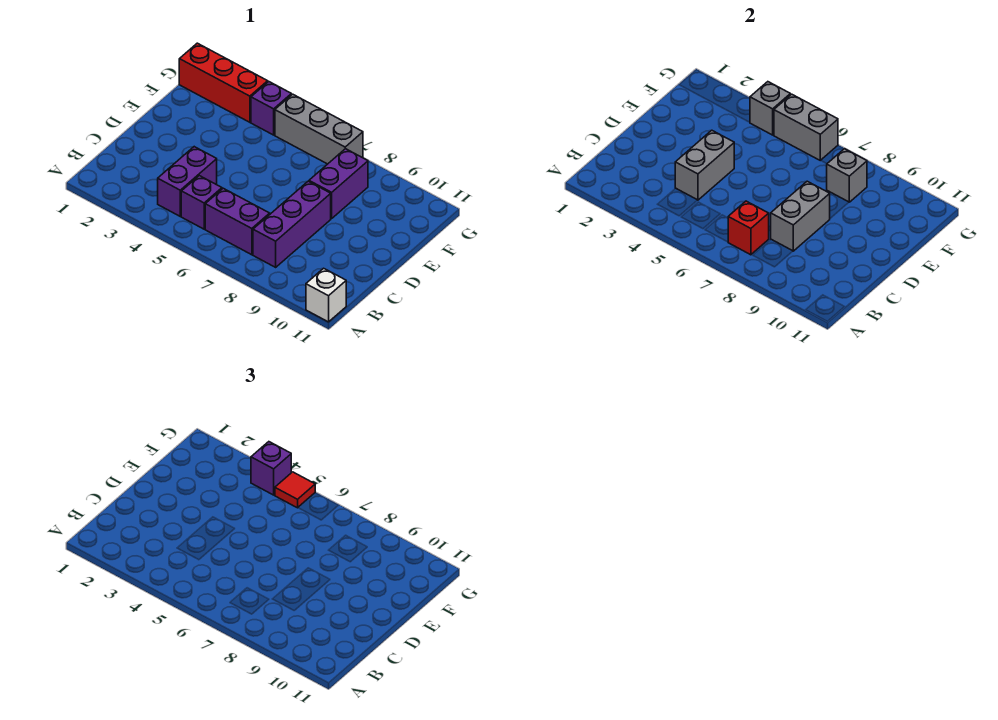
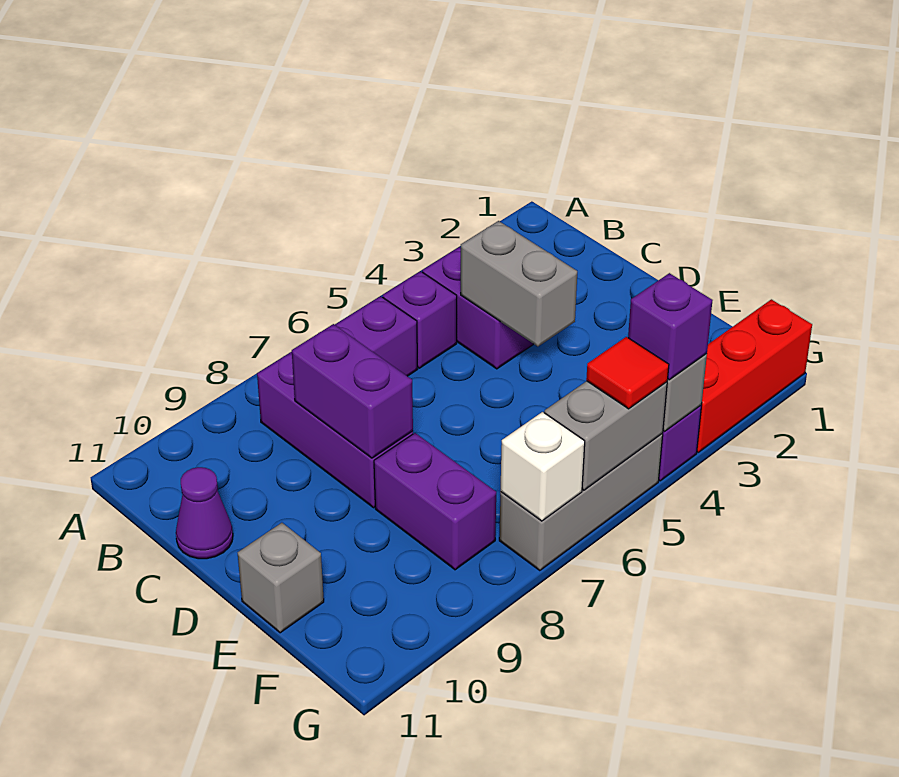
white brick A11 level 1 -> white brick G7 level 2
red brick B7 level 2 -> none
grey brick C8:D8 level 2 -> purple brick C8:D8 level 2
none -> purple cone C11 level 1
grey brick F8 level 2 -> grey brick E11 level 1

